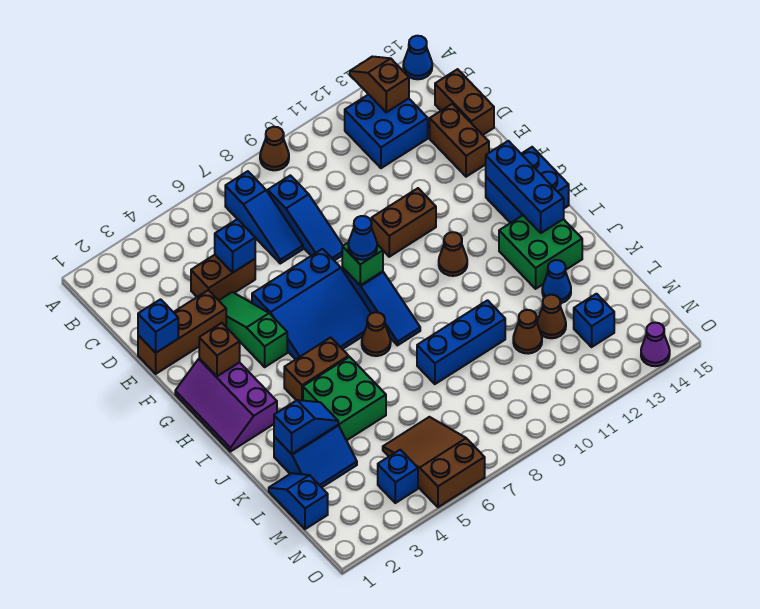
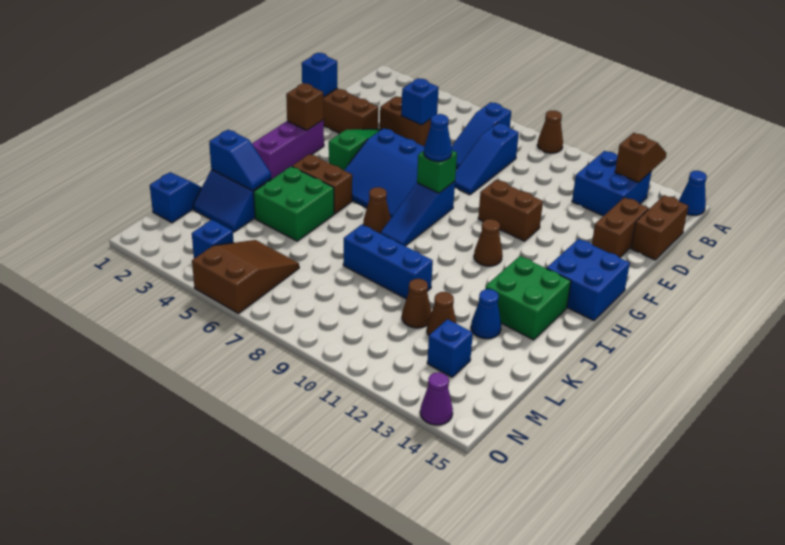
blue brick G14:I14 level 2 -> none

